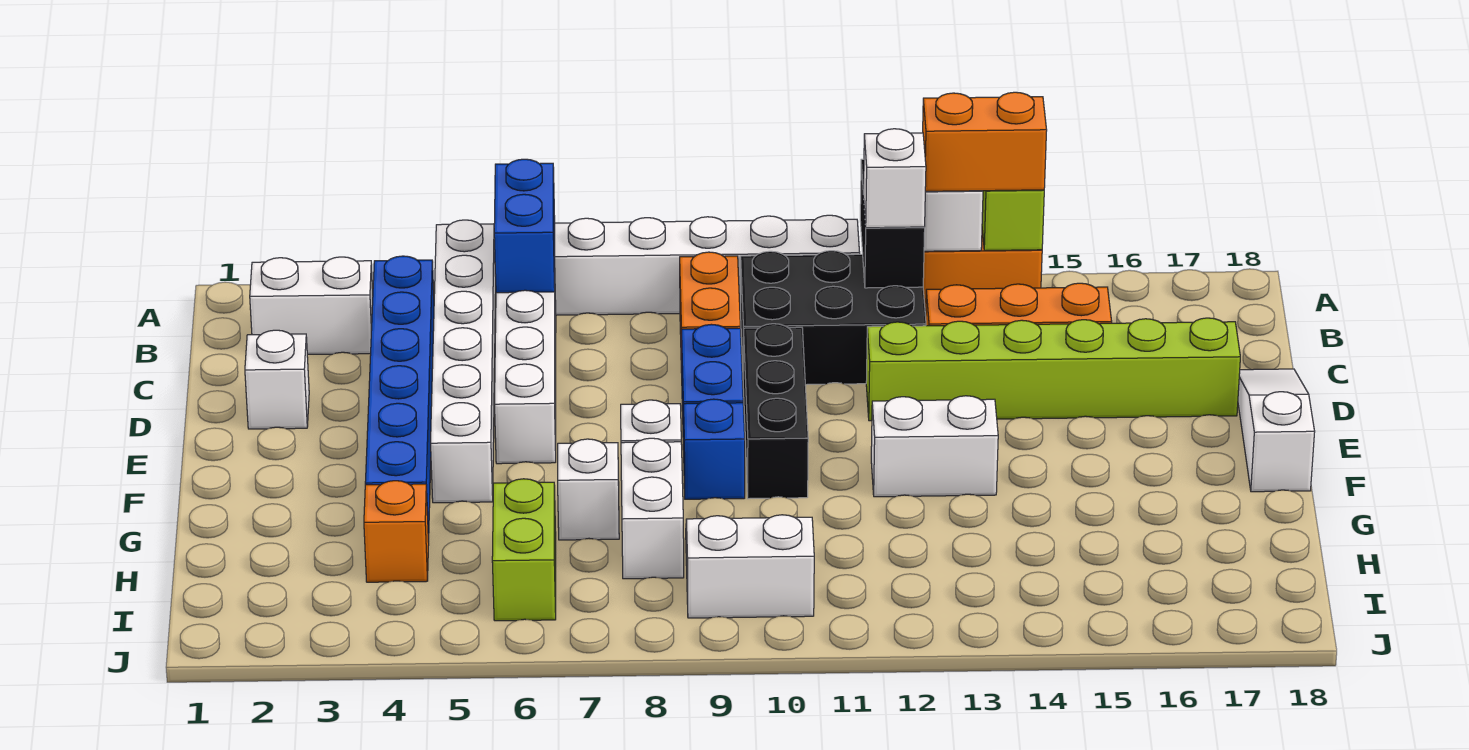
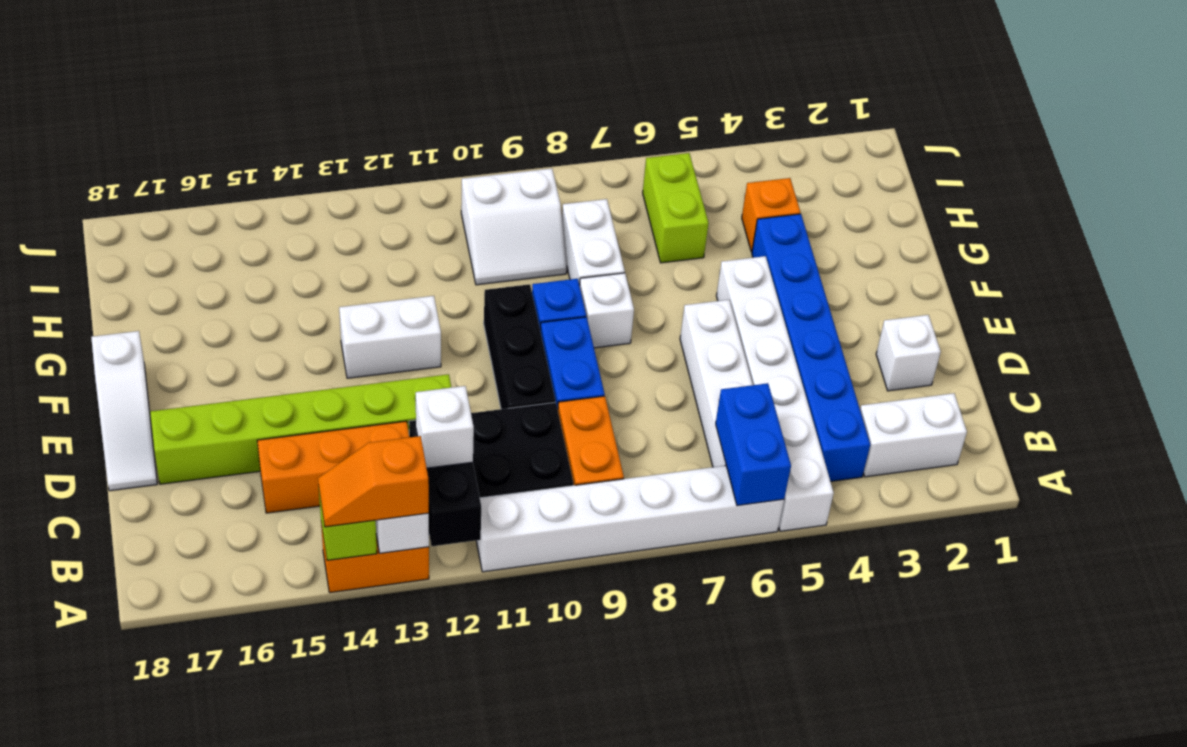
orange brick A13:A14 level 3 -> orange slope A13:A14 level 3 top 13
white brick G7 level 1 -> none

